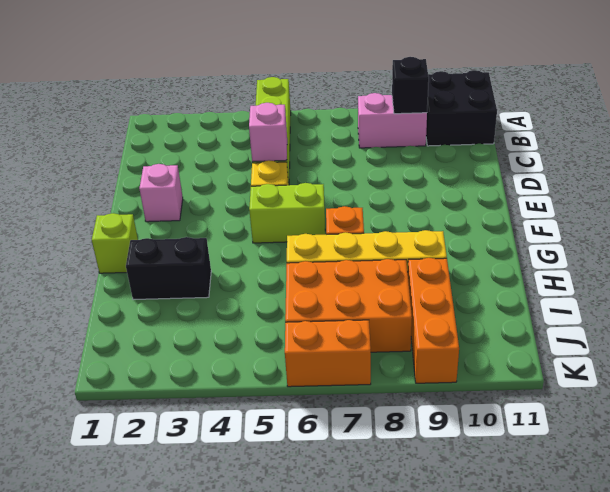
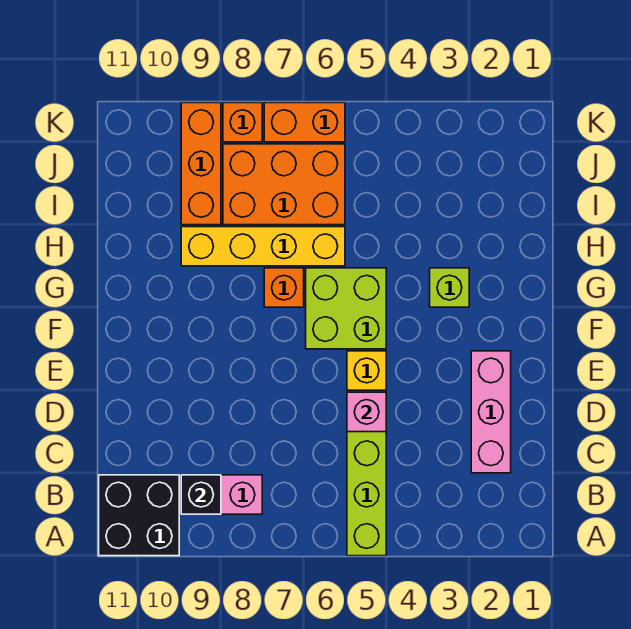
pink brick E2 level 1 -> pink brick C2:E2 level 1
lime brick F5:F6 level 1 -> lime brick F5:G6 level 1
lime brick G1 level 1 -> lime brick G3 level 1
black brick H2:H3 level 1 -> none
none -> orange brick K8 level 1

